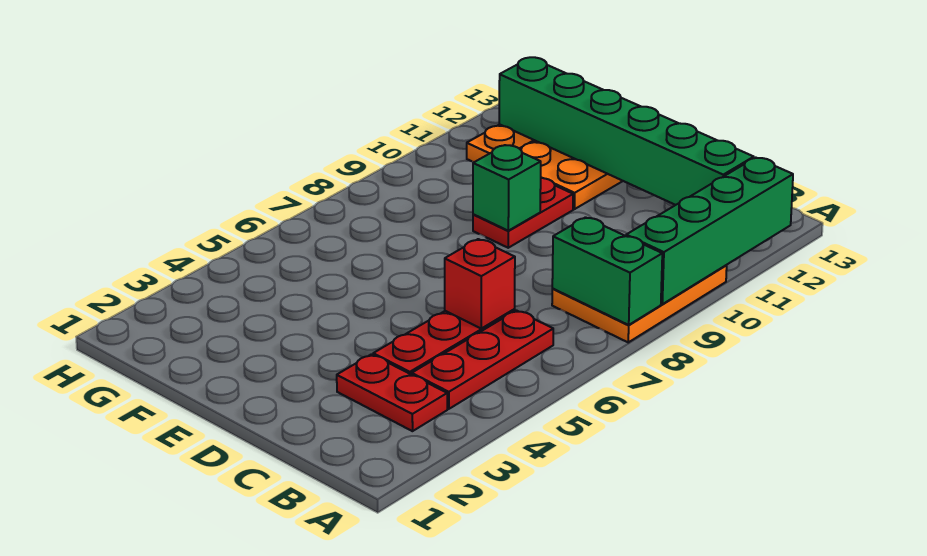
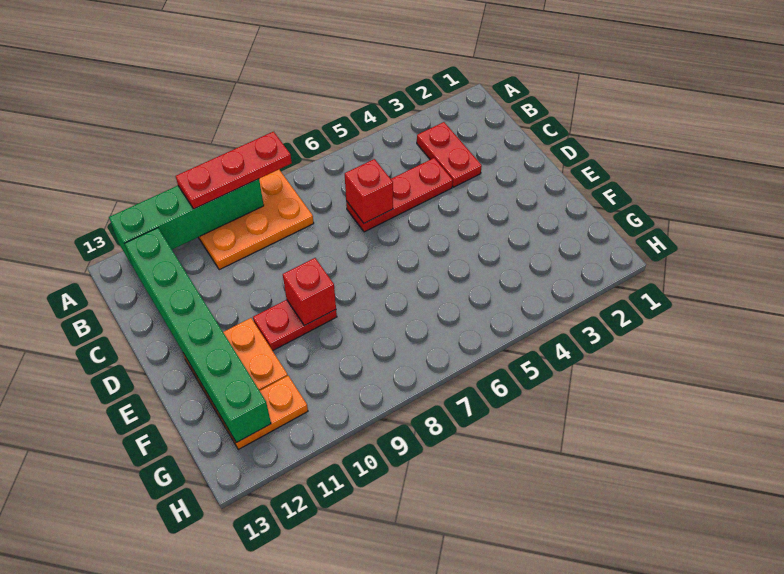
green brick A8:B8 level 2 -> none
red plate B4:B6 level 1 -> red plate A8:A10 level 3
green brick E9 level 2 -> red brick E9 level 2

